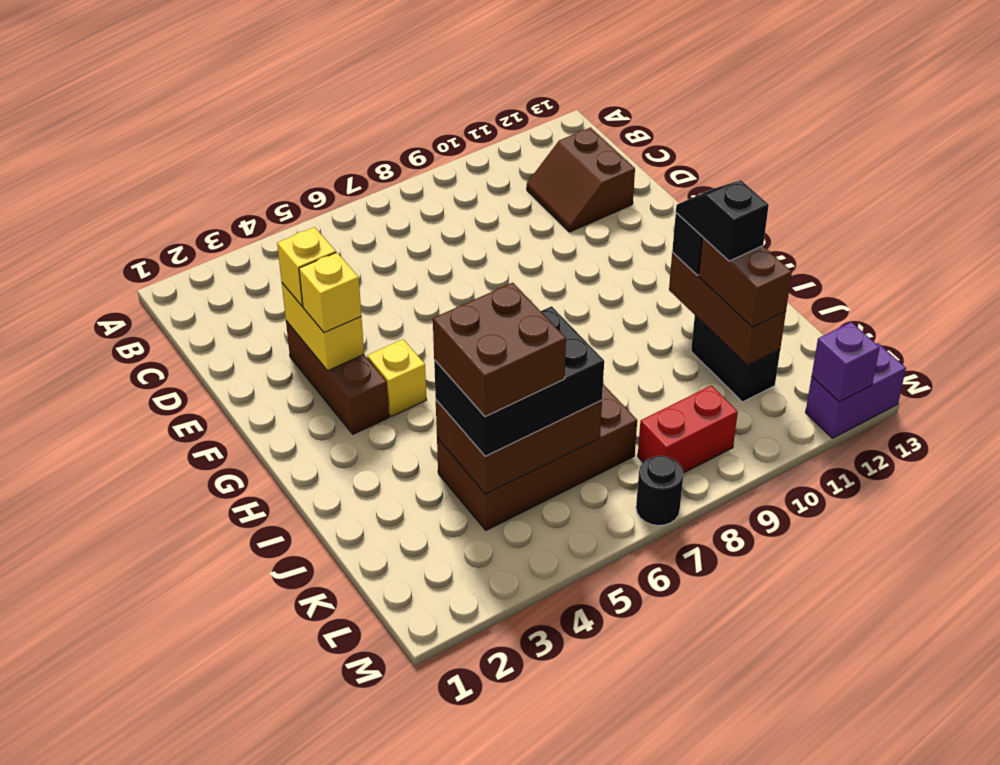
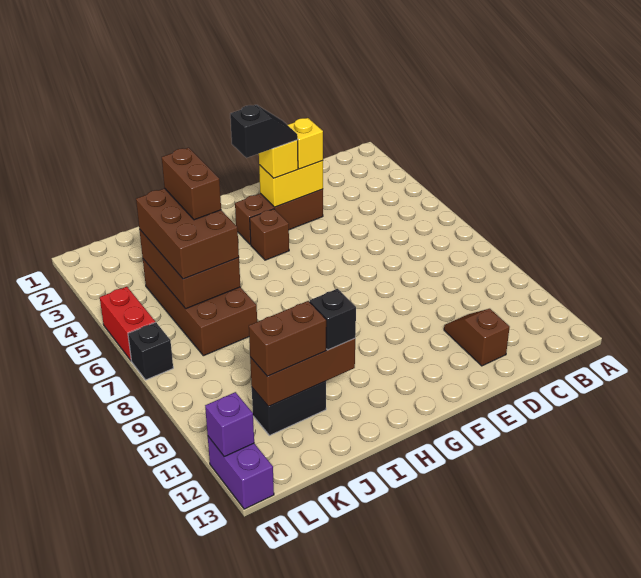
brown slope C11:D12 level 1 top 12 -> brown slope D11:D12 level 1 top 12
yellow brick G4 level 1 -> brown brick G4 level 1
black slope I11:J11 level 4 top J -> black slope F3:G3 level 4 top G
black brick J4:K6 level 3 -> brown brick J4:K6 level 3
brown brick J4:K5 level 4 -> brown brick J4:J5 level 4
red brick L8:L9 level 1 -> red brick M5:M6 level 1
black round brick M7 level 1 -> black brick M7 level 1

